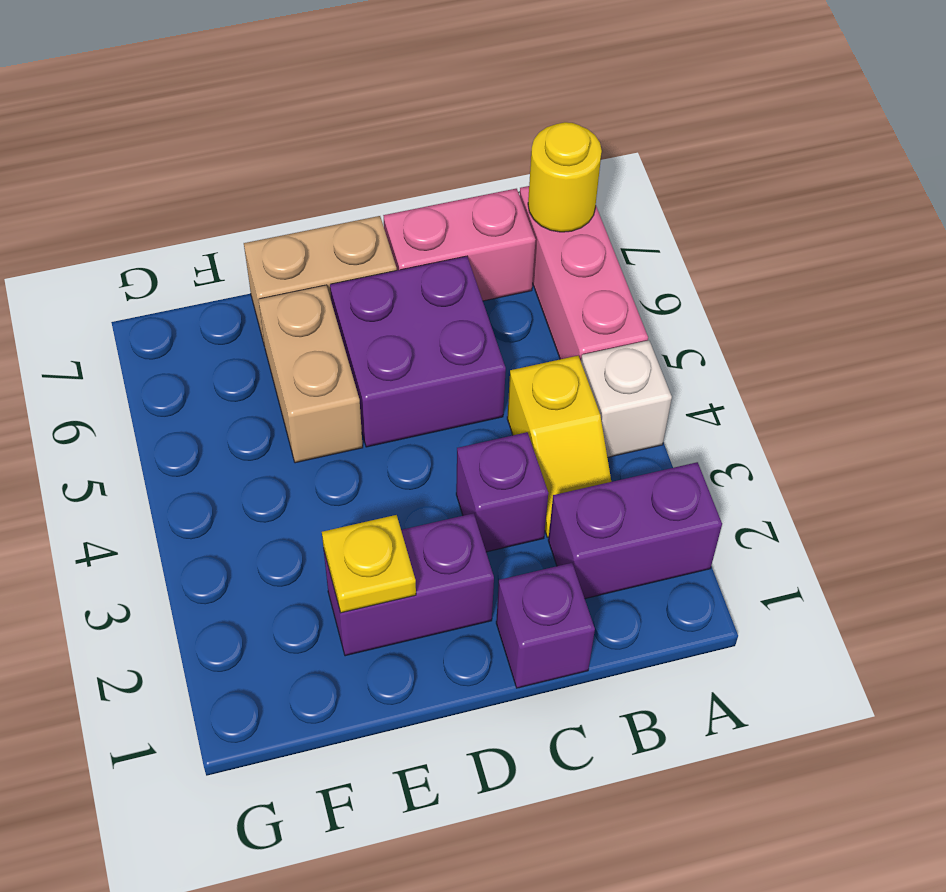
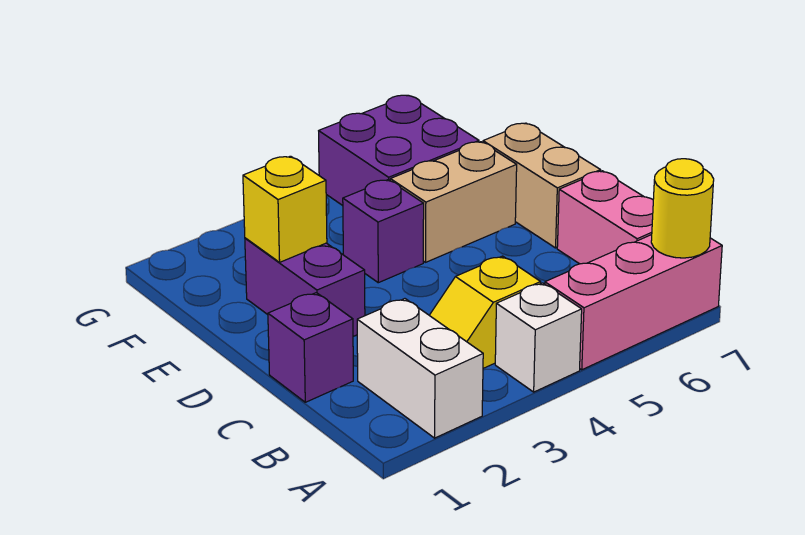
purple brick A2:B2 level 1 -> white brick A2:B2 level 1
purple brick C3 level 1 -> purple brick E4 level 1
purple brick C5:D6 level 1 -> purple brick F5:G6 level 1
yellow plate E2 level 2 -> yellow brick E2 level 2

